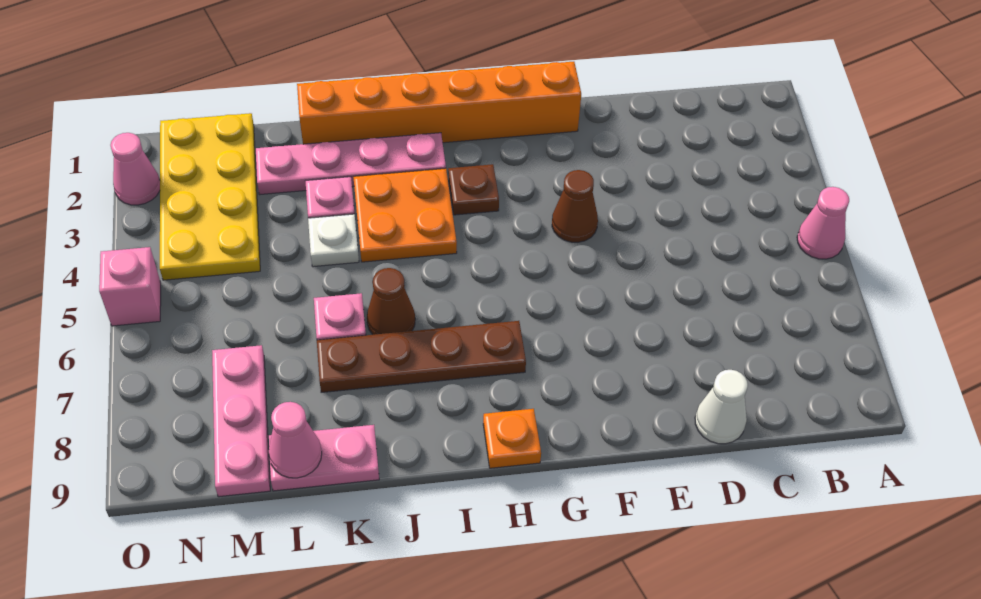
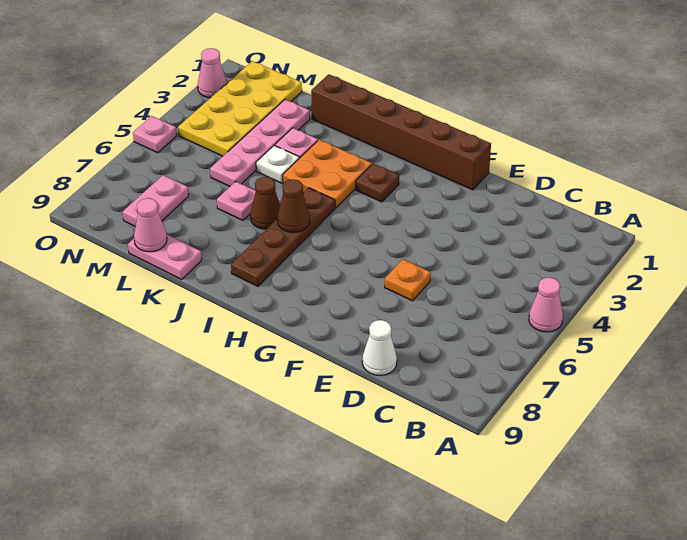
orange brick F1:K1 level 1 -> brown brick F1:K1 level 1
brown cone F4 level 1 -> brown cone I6 level 2
brown plate H7:K7 level 1 -> brown plate I5:I8 level 1
orange plate H9 level 1 -> orange plate E6 level 1
pink plate I2:L2 level 1 -> pink plate L2:L5 level 1
pink plate M7:M9 level 1 -> pink plate M7:M8 level 1
pink brick O5 level 1 -> pink plate O5 level 1

